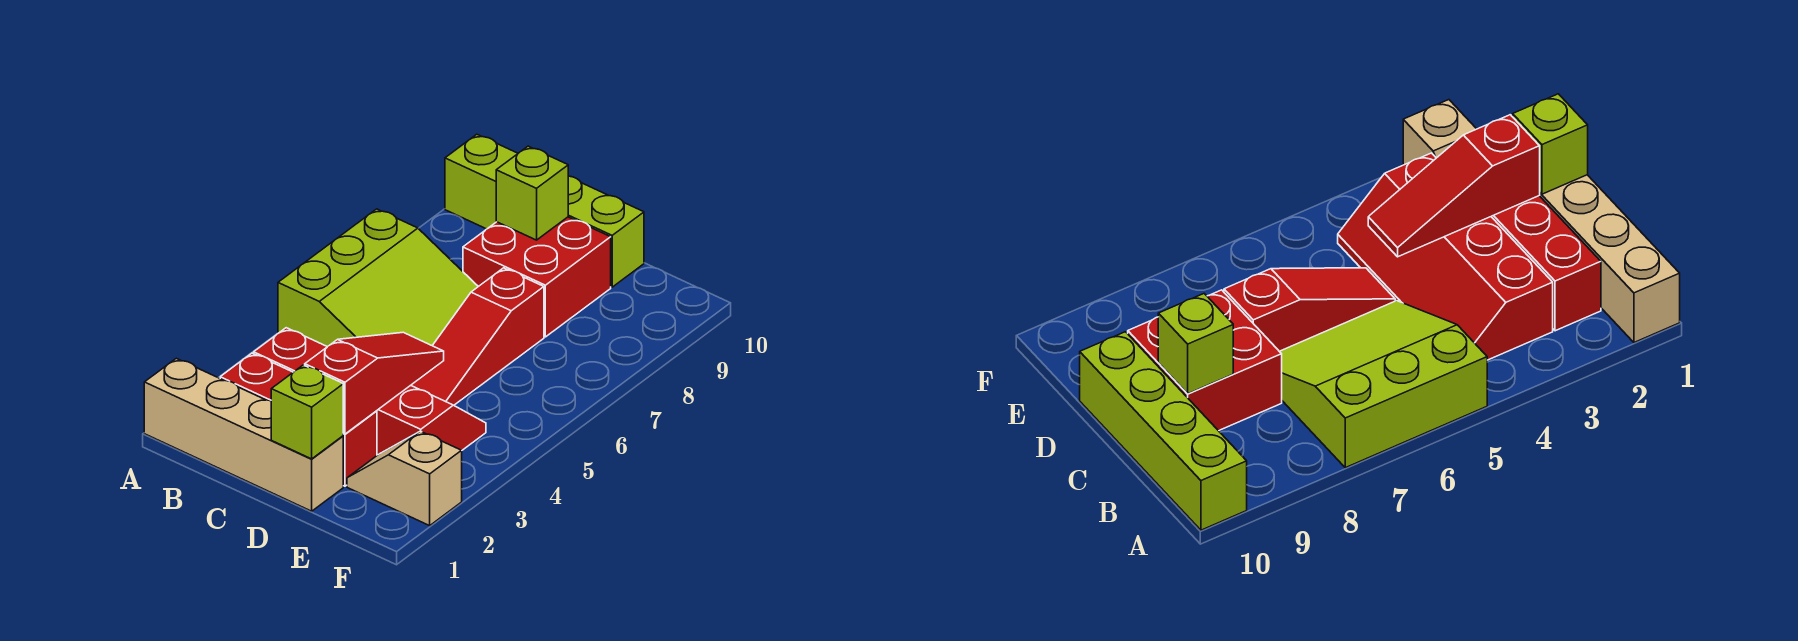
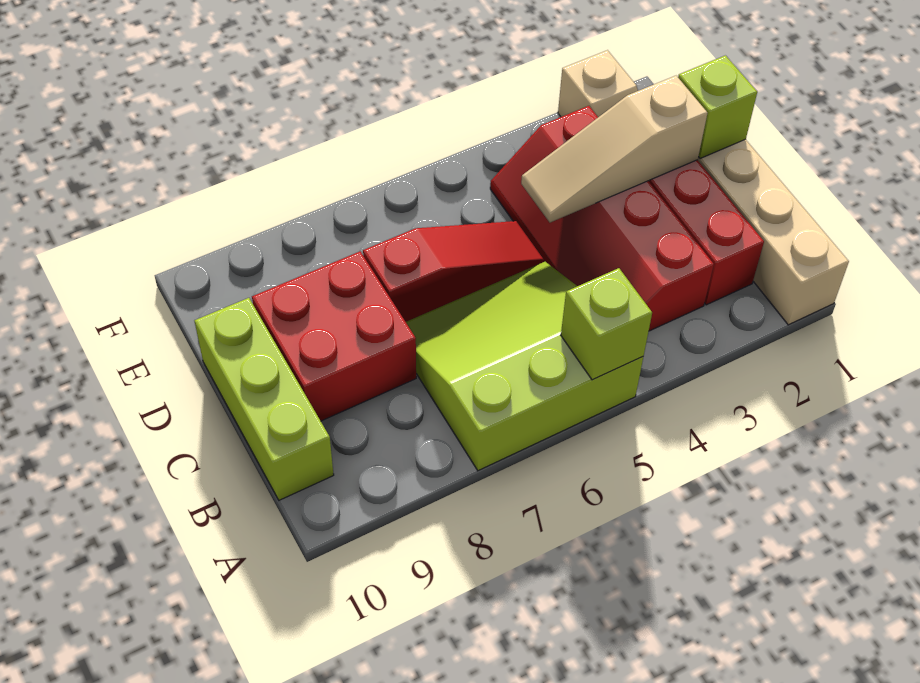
lime brick A10:D10 level 1 -> lime brick B10:D10 level 1
lime brick C9 level 2 -> lime brick A5 level 2
red slope D2:D4 level 2 top 2 -> tan slope D2:D4 level 2 top 2

